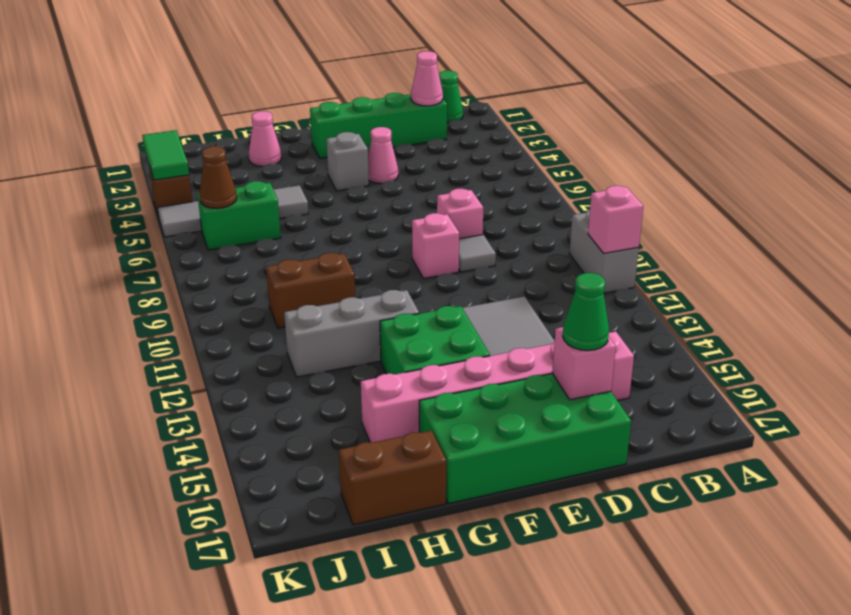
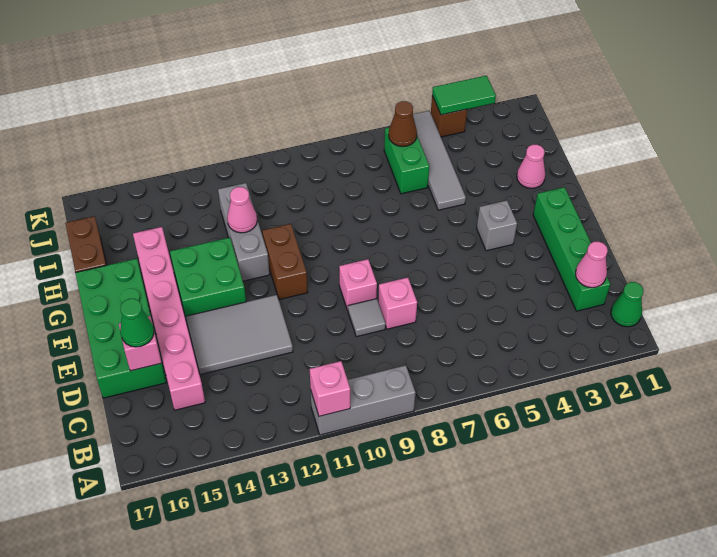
grey brick A10:A11 level 1 -> grey brick A9:A11 level 1
pink cone E4 level 1 -> pink cone H12 level 2
brown brick H10:I10 level 1 -> brown brick F11:G11 level 1

